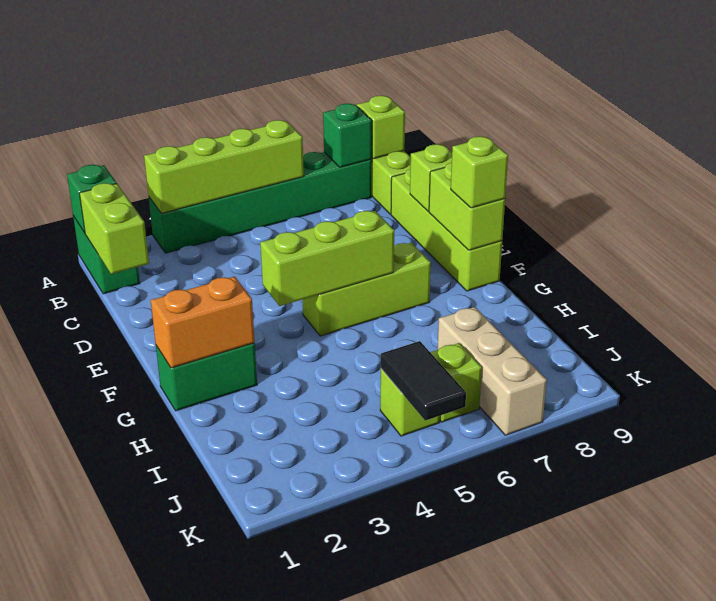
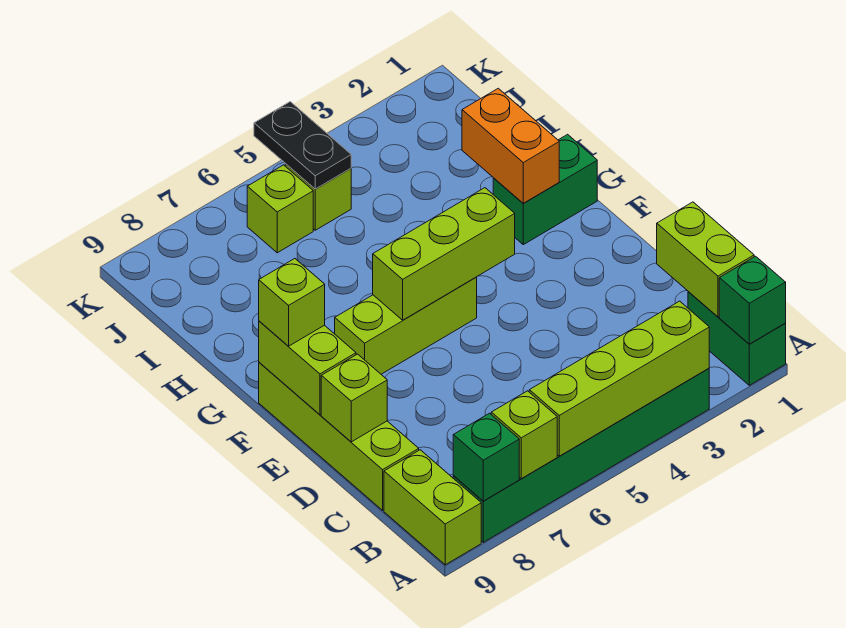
lime brick A9 level 2 -> lime brick A7 level 2
orange brick G1:G2 level 2 -> orange brick G2:H2 level 2
tan brick I7:K7 level 1 -> none
black tile J5:K5 level 2 -> black plate J5:K5 level 2

